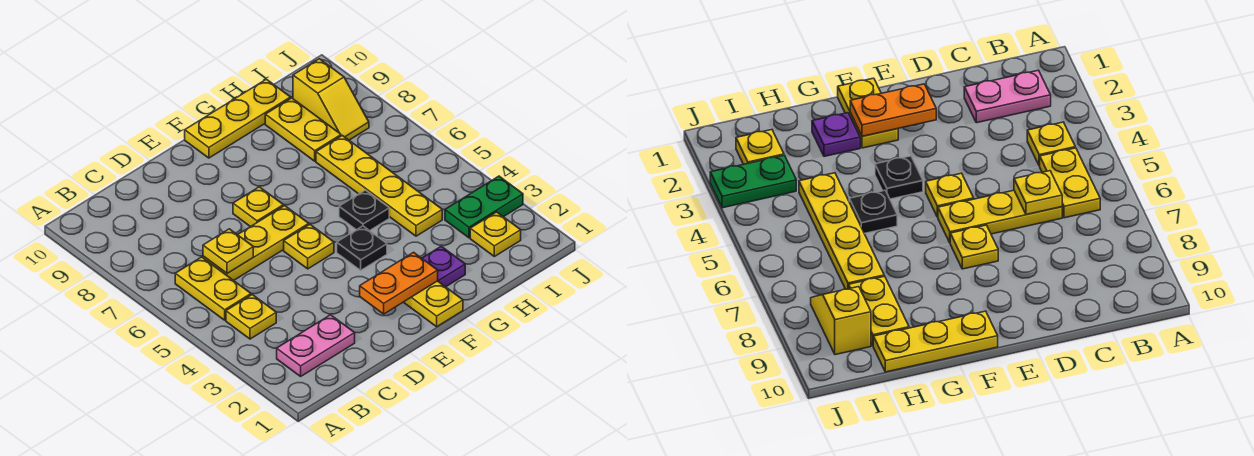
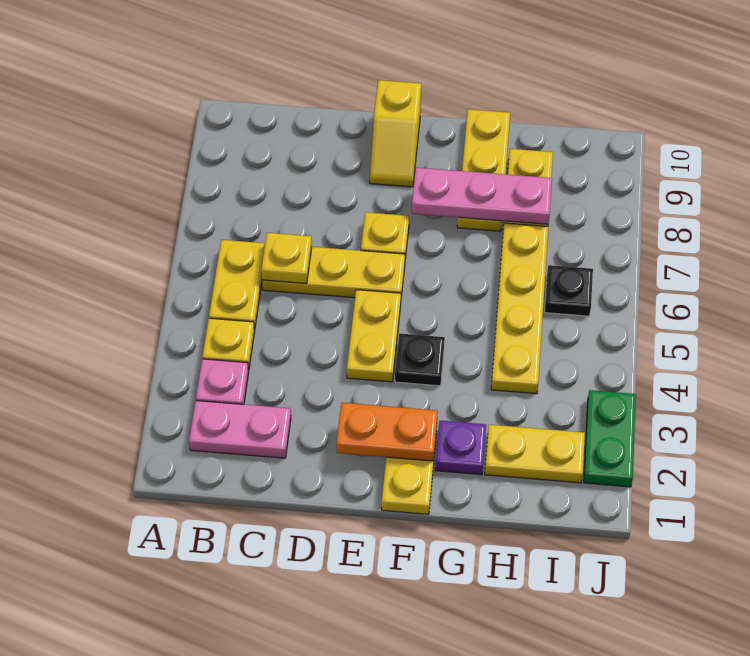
none -> pink plate B3 level 1
yellow plate E5 level 1 -> yellow plate E4:E5 level 1
none -> pink plate F8:H8 level 2
yellow plate F10:H10 level 1 -> yellow plate G8:G10 level 1
black plate G5 level 1 -> black plate I6 level 1
yellow plate I2 level 1 -> yellow plate H2:I2 level 1
green plate I3:J3 level 1 -> green plate J2:J3 level 1
yellow slope I8:I9 level 1 top 9 -> yellow slope E9:E10 level 1 top 10

